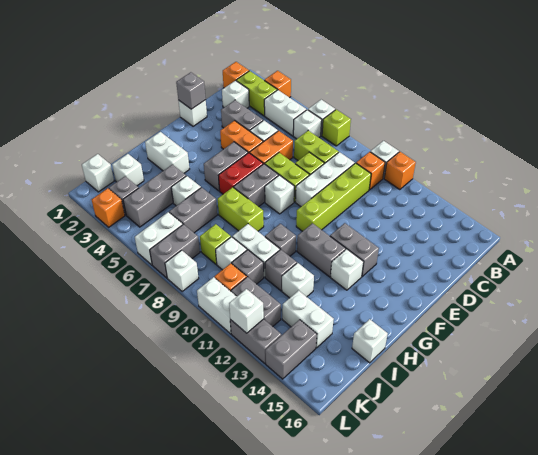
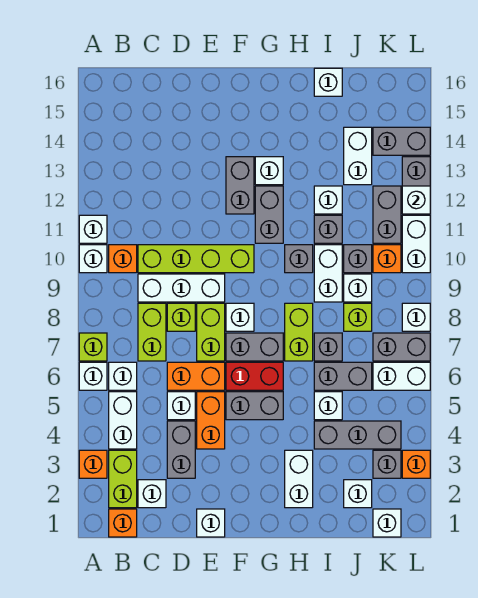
orange brick A11 level 1 -> white brick A11 level 1
grey brick E1 level 2 -> grey brick I7 level 1

